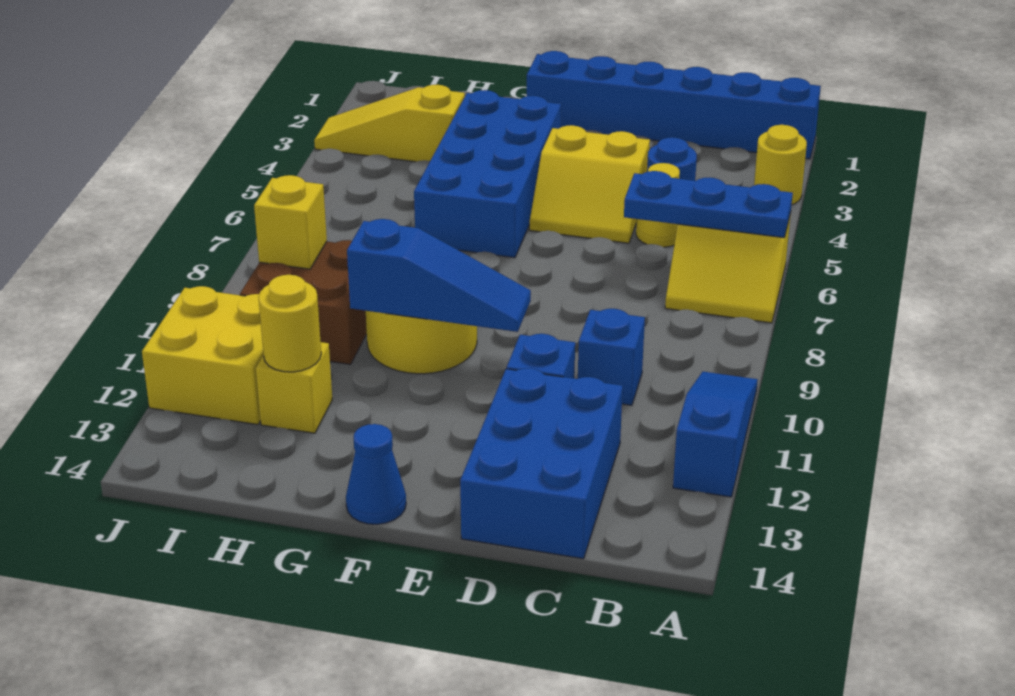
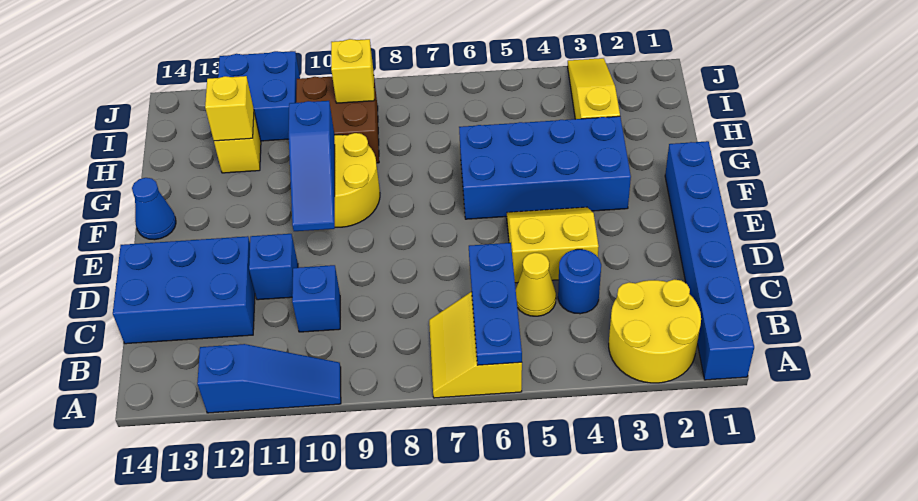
yellow round brick A3 level 1 -> yellow round brick A2:B3 level 1
yellow slope D4:E5 level 1 top 4 -> yellow slope D4:E5 level 1 top D
yellow round brick H12 level 2 -> yellow brick H12 level 2
yellow brick I11:J12 level 1 -> blue brick I11:J12 level 1

